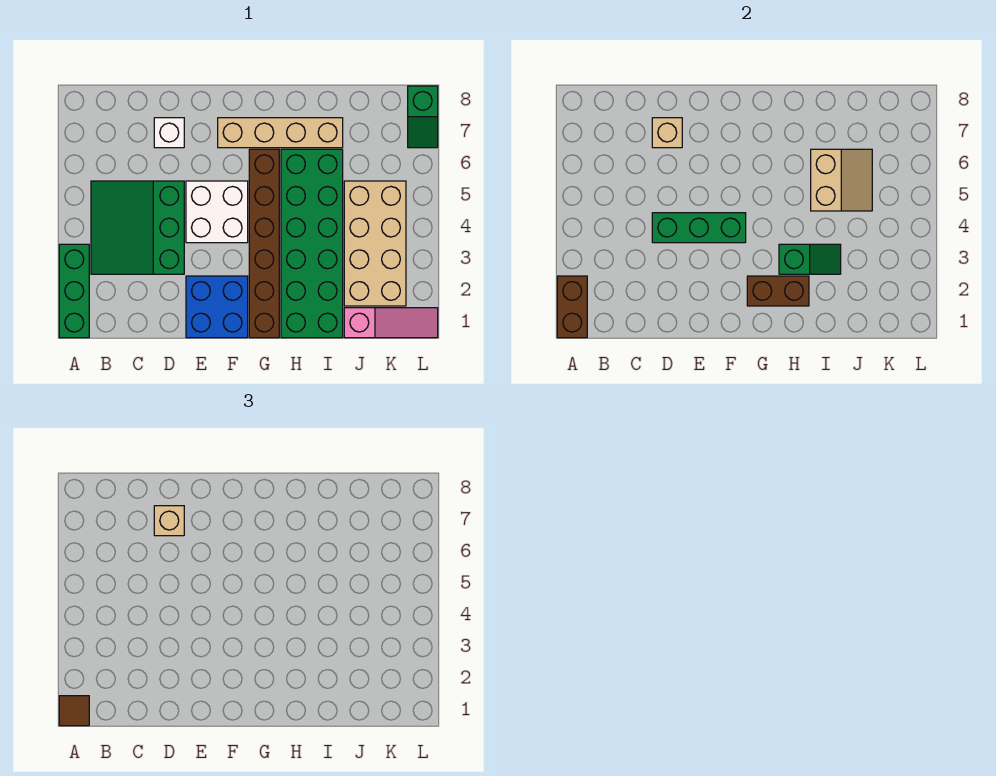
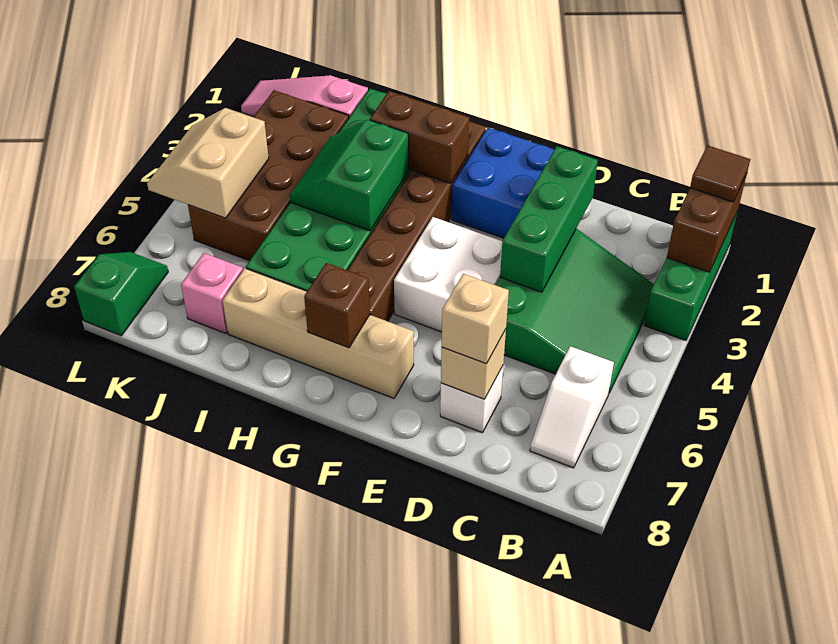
none -> white slope B6:B7 level 1 top 6
green brick D4:F4 level 2 -> green brick D2:D4 level 2
none -> brown brick G7 level 2
green slope H3:I3 level 2 top H -> green slope H3:I4 level 2 top H
tan slope I5:J6 level 2 top I -> tan slope K4:L5 level 2 top K
tan brick J2:K5 level 1 -> brown brick J2:K5 level 1
none -> pink brick J7 level 1

